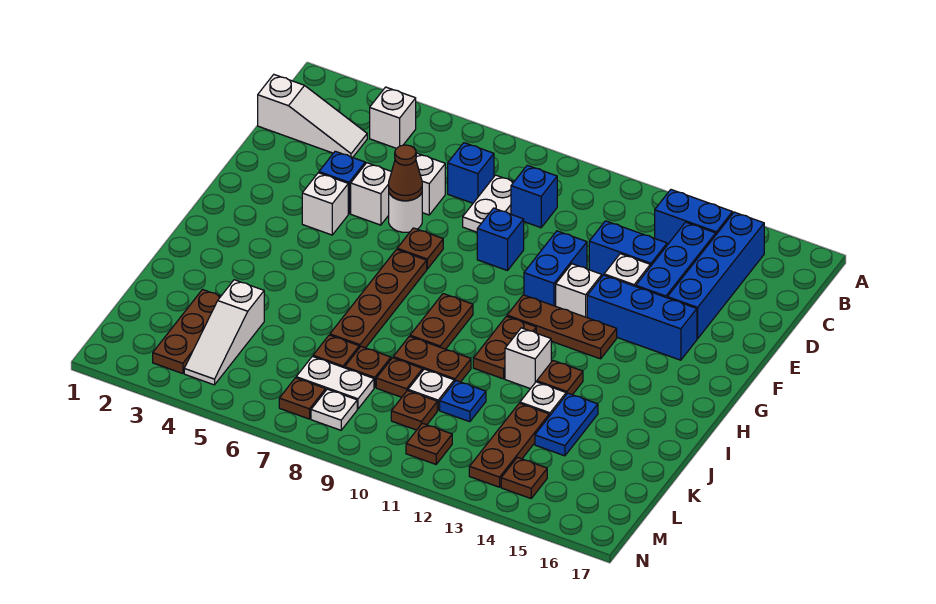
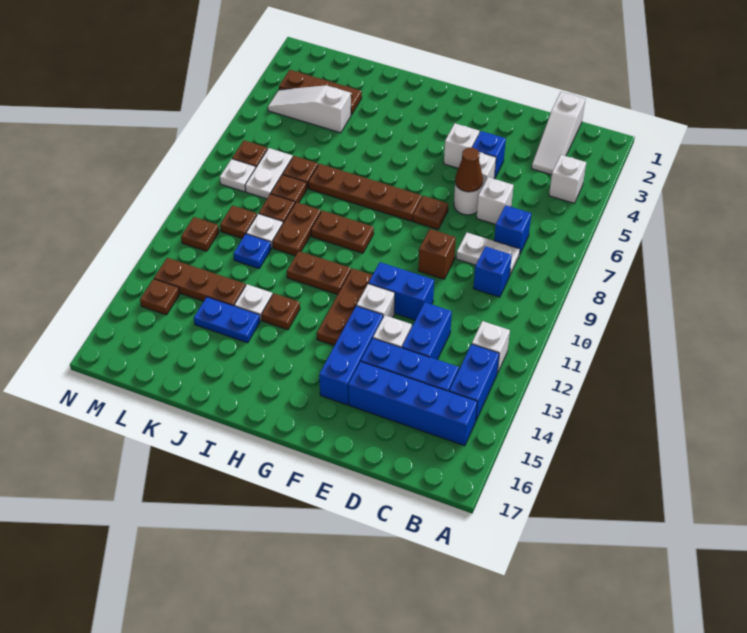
blue brick E9 level 1 -> brown brick E9 level 1
white brick I12 level 1 -> white brick B12 level 1

